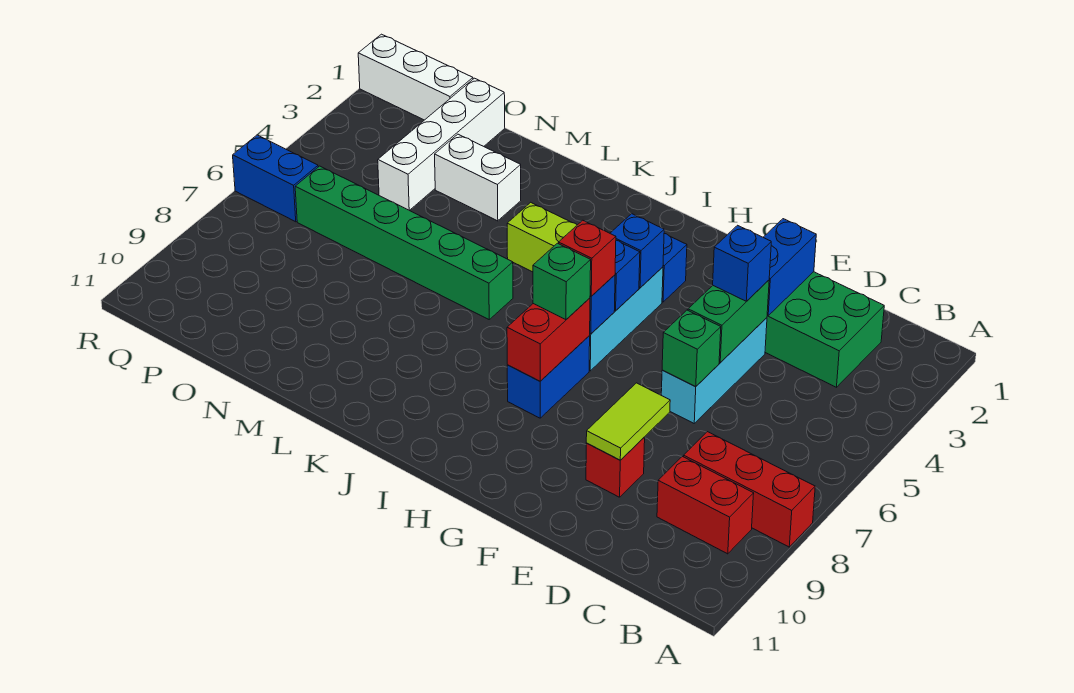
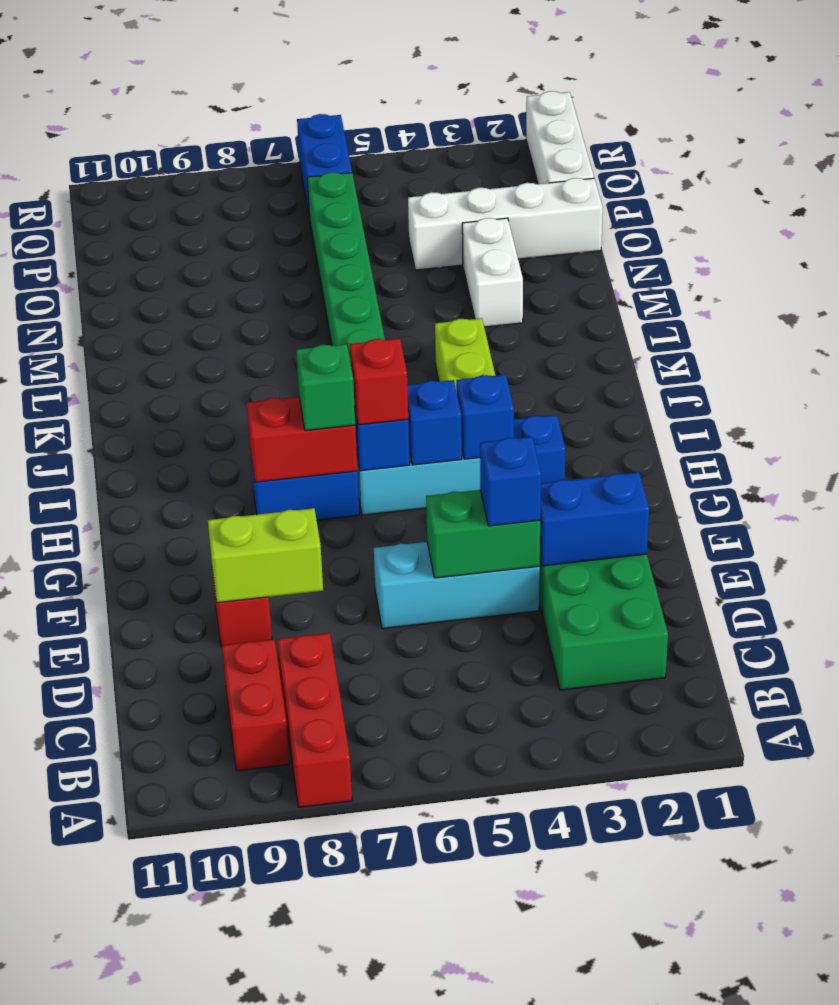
green brick E6 level 2 -> none
lime tile E8:E9 level 2 -> lime brick E8:E9 level 2

